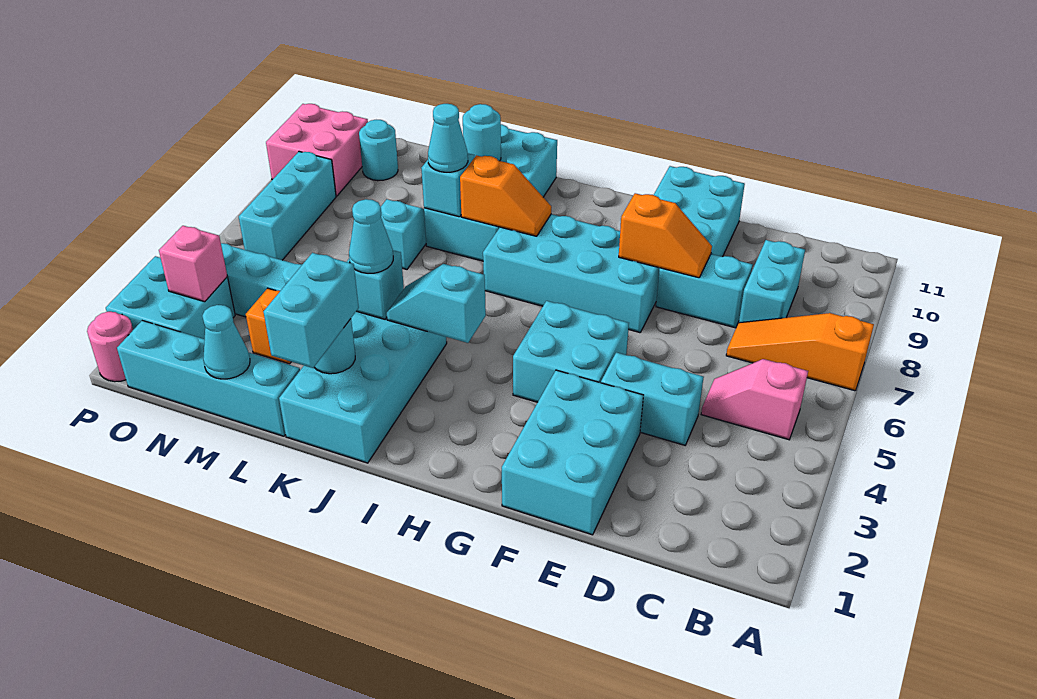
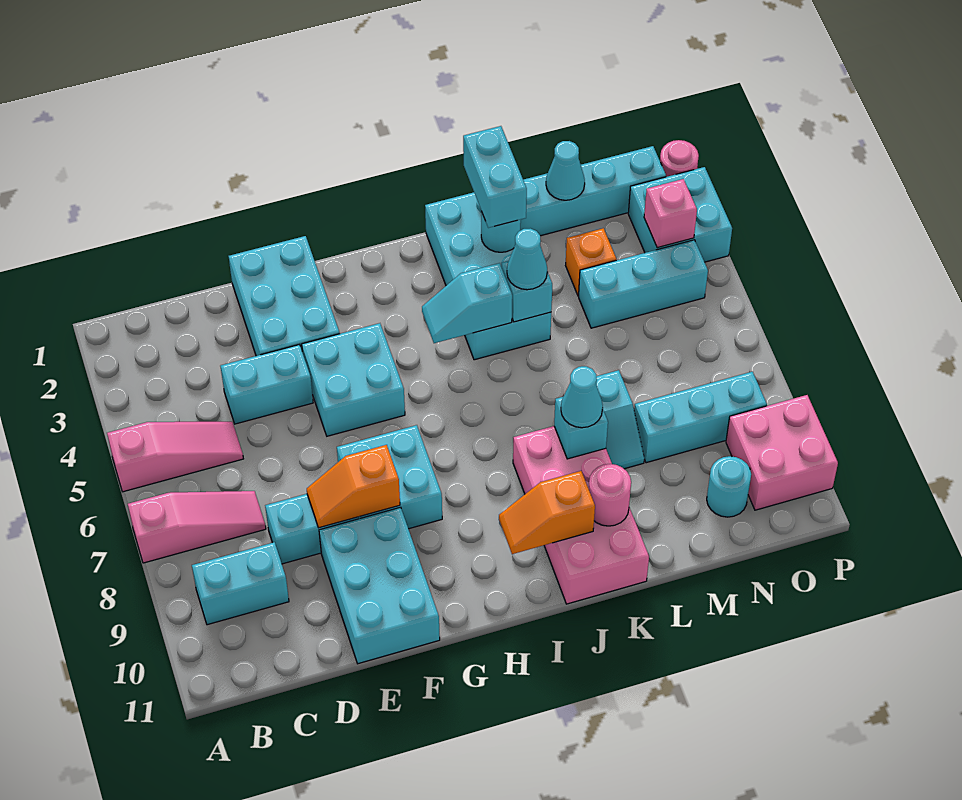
orange slope A7:C7 level 1 top A -> pink slope A7:C7 level 1 top A
pink slope B5:C5 level 1 top B -> pink slope A5:C5 level 1 top A
cyan brick C8:C9 level 1 -> cyan brick B9:C9 level 1
cyan brick F7:I8 level 1 -> cyan brick F7:G8 level 1
cyan slope I4:J4 level 2 top I -> cyan slope I4:J4 level 2 top J
orange slope I8:J8 level 2 top J -> orange slope I10:J10 level 2 top J
cyan brick J8:K11 level 1 -> pink brick J8:K11 level 1
cyan round brick K10 level 2 -> pink round brick K10 level 2
cyan brick O6:O8 level 1 -> cyan brick M8:O8 level 1

